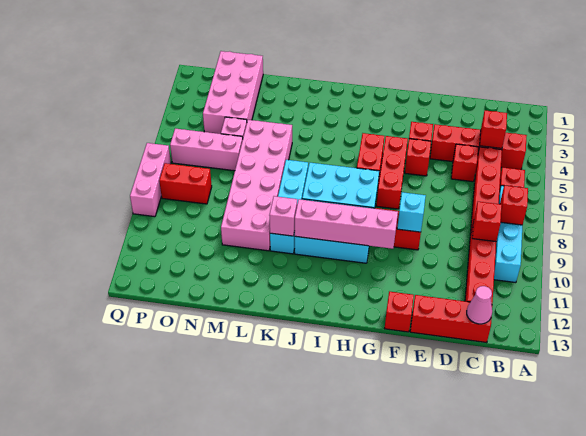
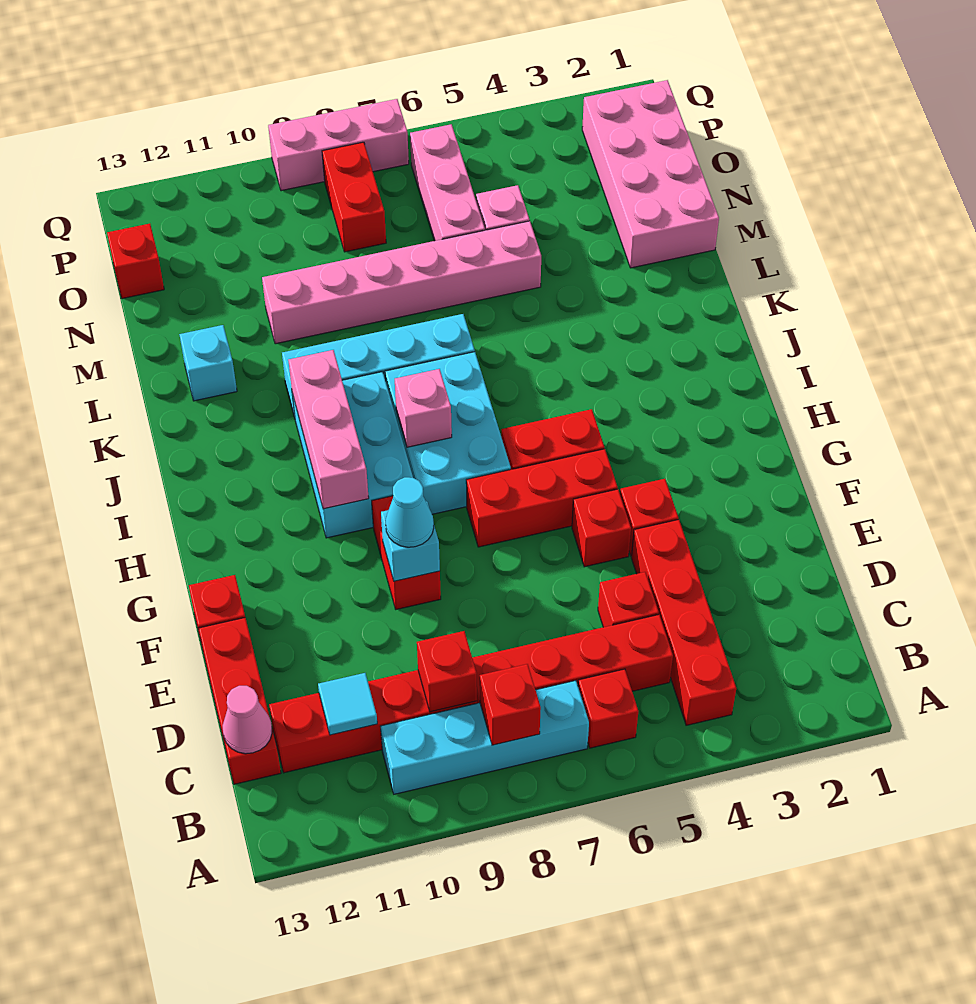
red brick C4 level 2 -> red brick O13 level 1
none -> cyan tile C11 level 2
none -> cyan cone F9 level 3
pink brick G10:J10 level 2 -> pink brick H10:J10 level 2
pink brick K10 level 2 -> pink brick I8 level 2
pink brick L5:M10 level 1 -> pink brick M5:M10 level 1
none -> cyan brick L12 level 1
pink brick N1:O4 level 1 -> pink brick M1:P2 level 1

